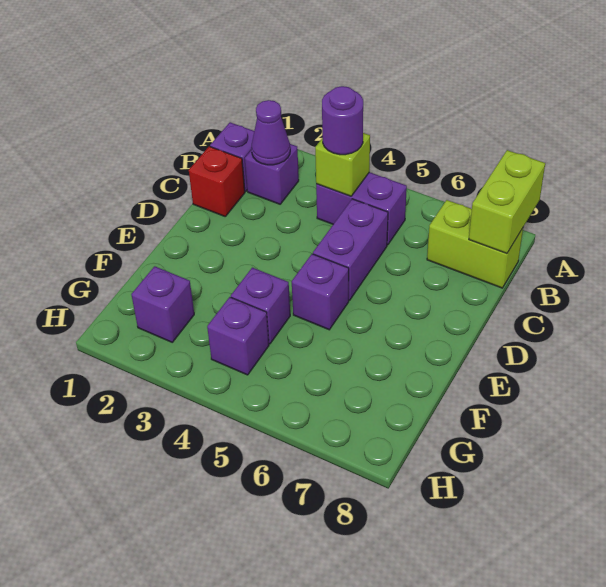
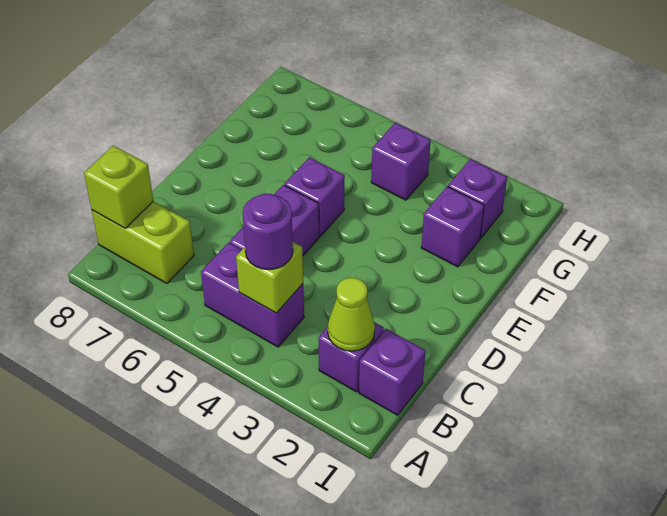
lime brick A8:B8 level 2 -> lime brick B8 level 2
purple cone B2 level 2 -> lime cone B2 level 2
red brick C1 level 1 -> none
purple brick F4 level 1 -> purple brick F2 level 1

